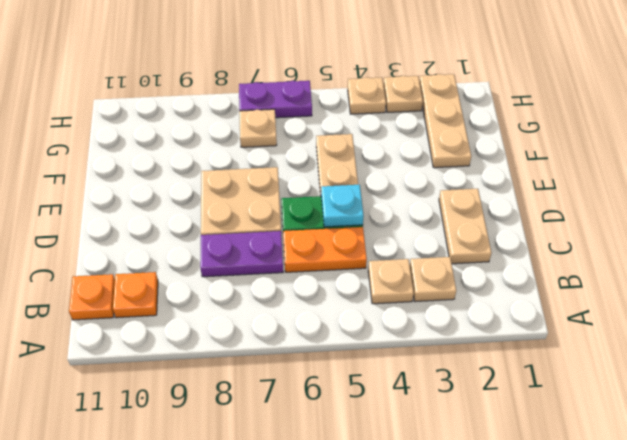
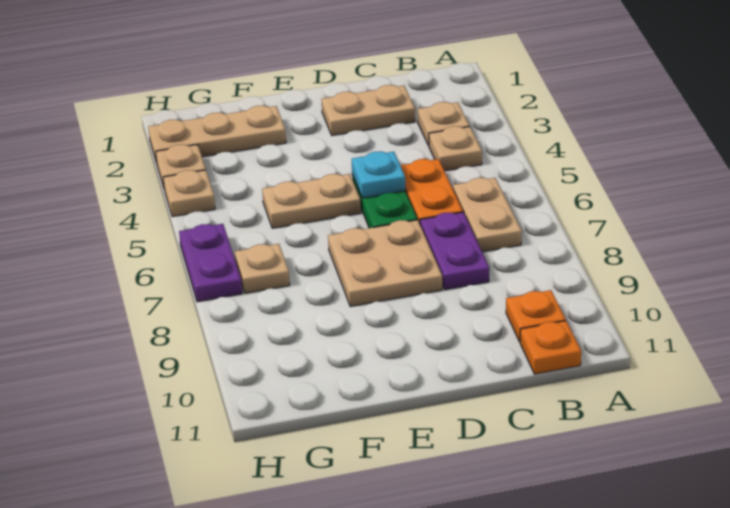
none -> tan plate B6:B7 level 1

